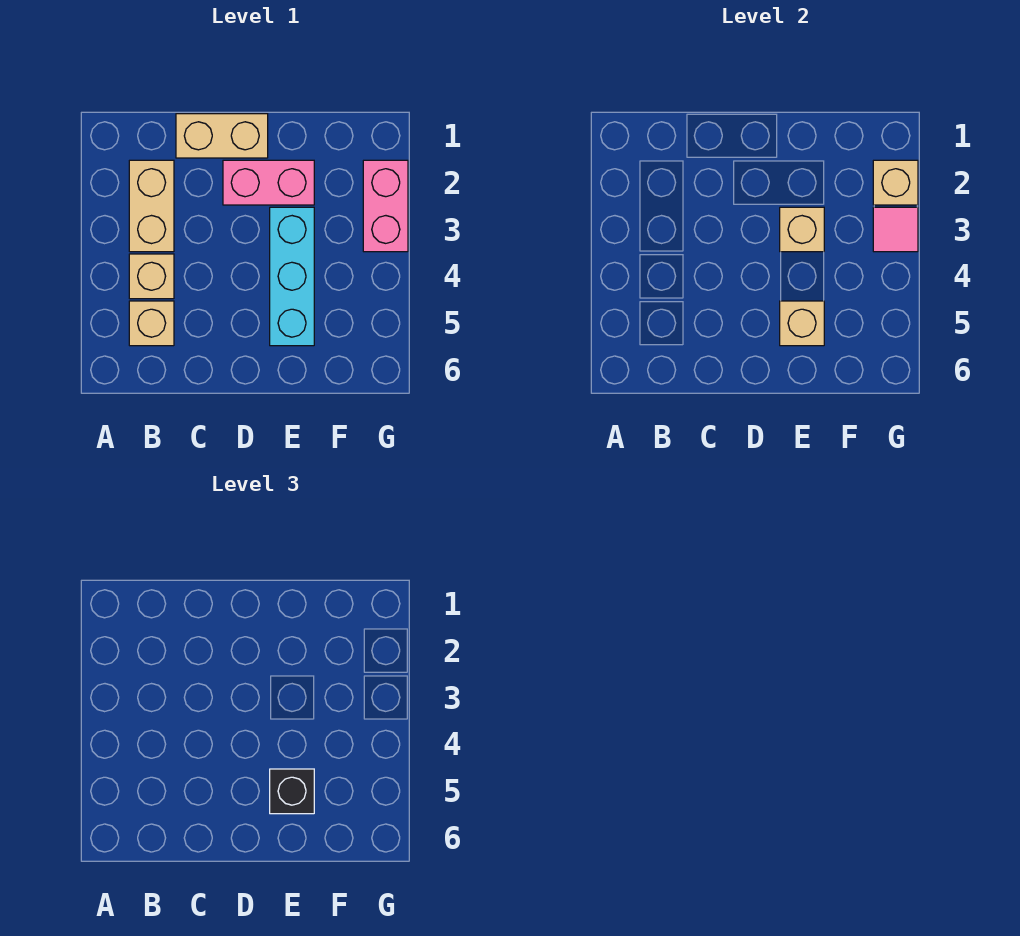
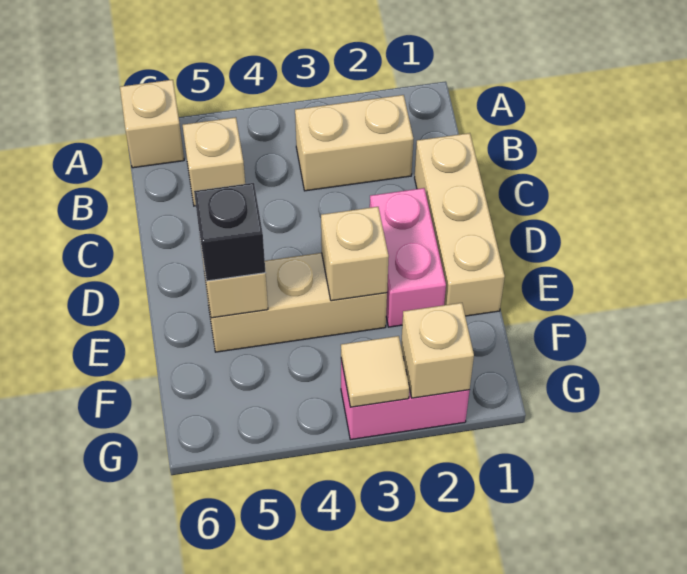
tan brick B4 level 1 -> tan brick A6 level 1
tan brick C1:D1 level 1 -> tan brick C1:E1 level 1
cyan brick E3:E5 level 1 -> tan brick E3:E5 level 1
pink tile G3 level 2 -> tan tile G3 level 2

